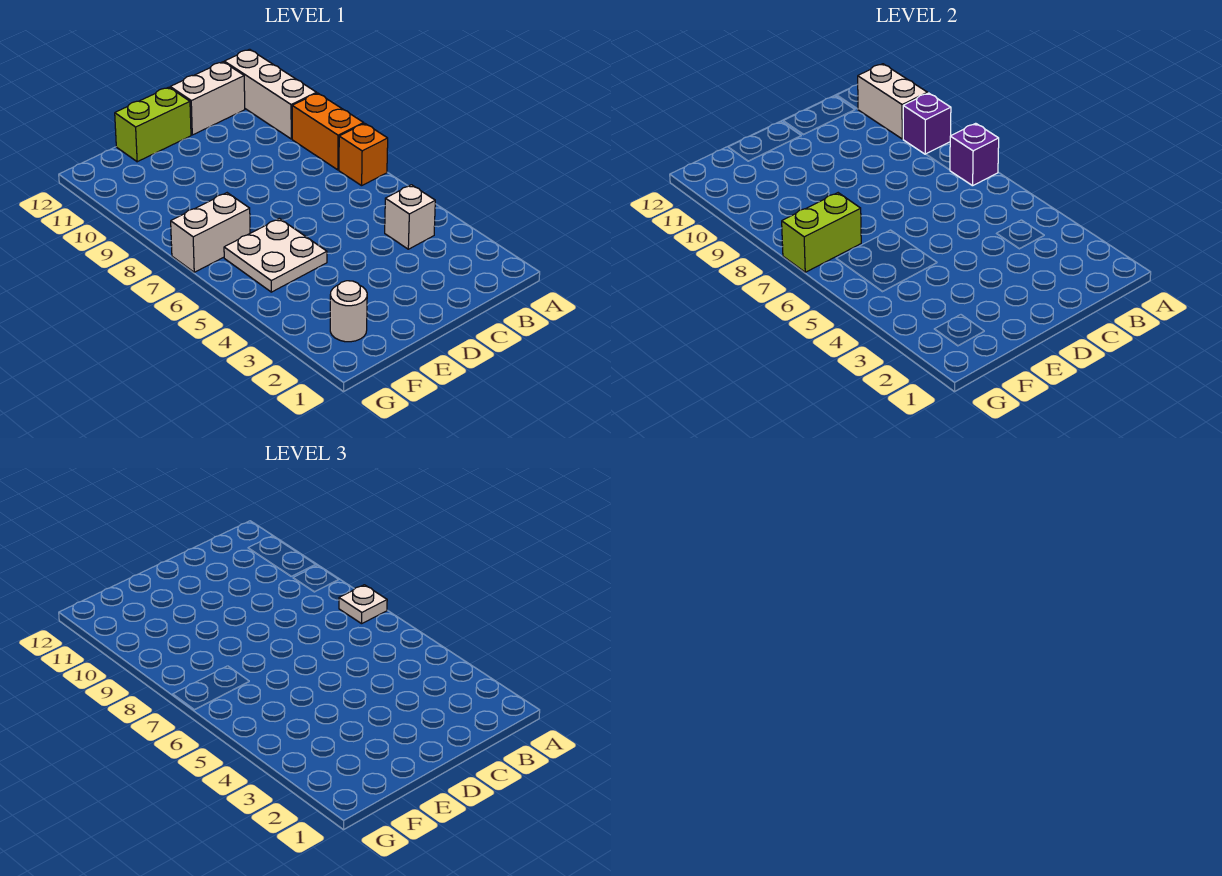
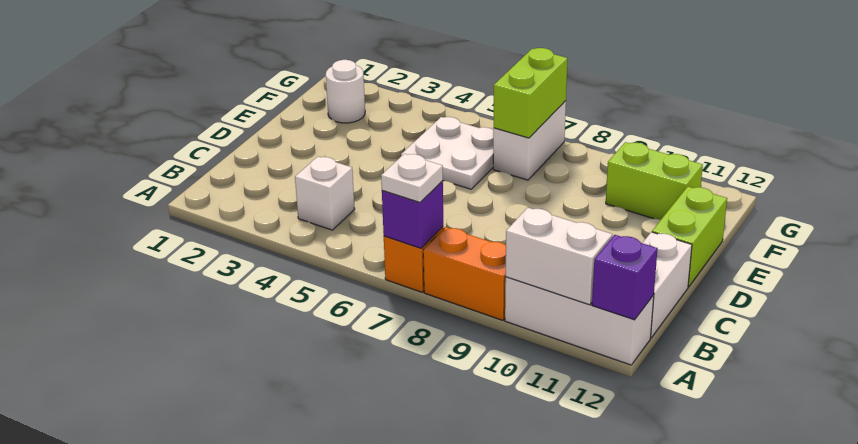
purple brick A9 level 2 -> purple brick A12 level 2
none -> lime brick F10:F11 level 1

